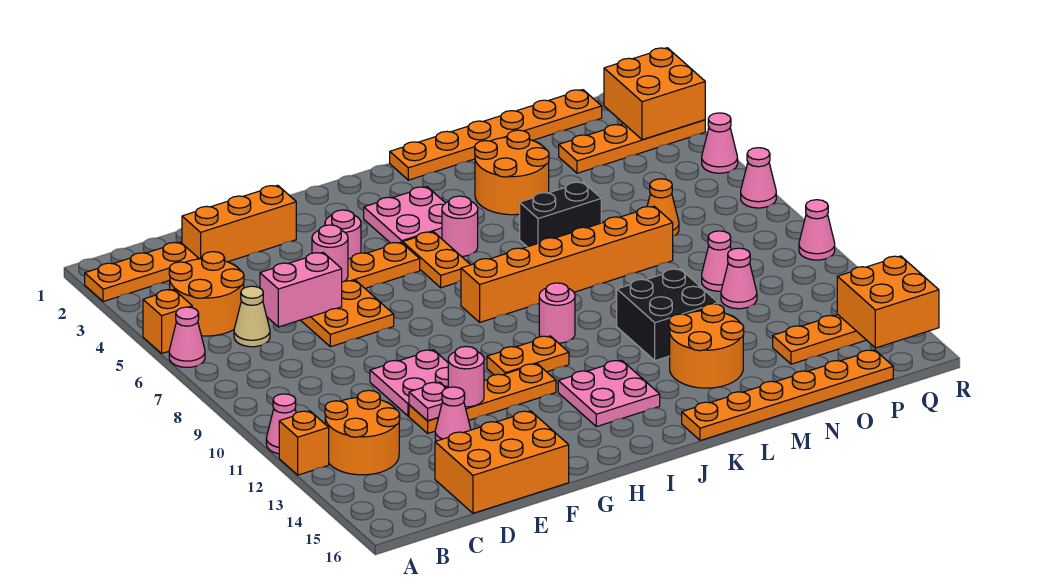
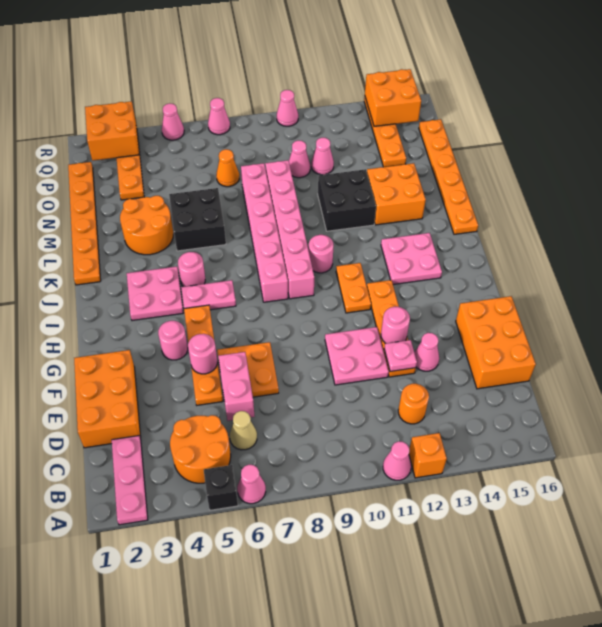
orange plate A2:C2 level 1 -> pink plate A2:C2 level 1
orange brick A5 level 1 -> black brick A5 level 1
orange round brick B12:C13 level 1 -> orange round brick C12 level 1
orange brick D2:F2 level 1 -> orange brick D1:F2 level 1
orange plate I5:I6 level 1 -> pink plate I5:I6 level 1
orange brick I8:N8 level 1 -> pink brick I8:N8 level 1
none -> pink brick I9:N9 level 1
black brick L6:M6 level 1 -> black brick L5:M6 level 1
orange round brick L13:M14 level 1 -> orange brick L13:M14 level 1

